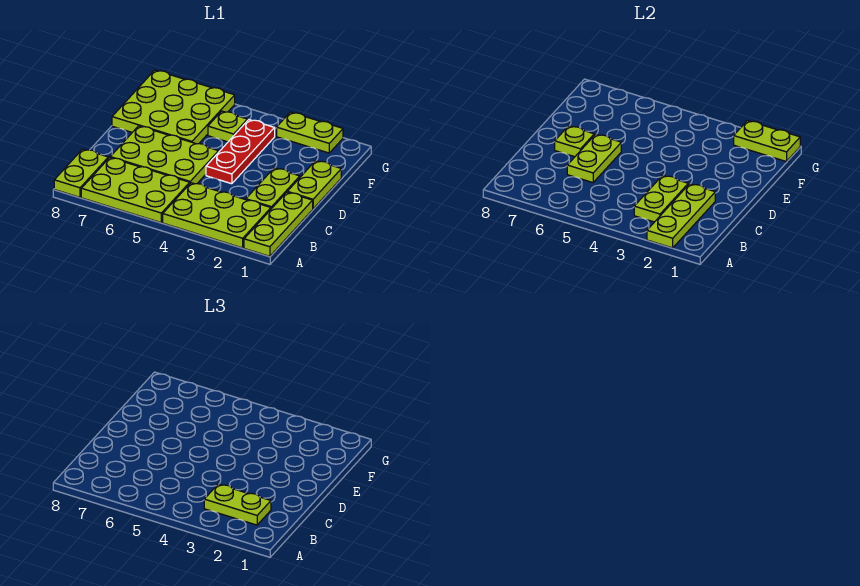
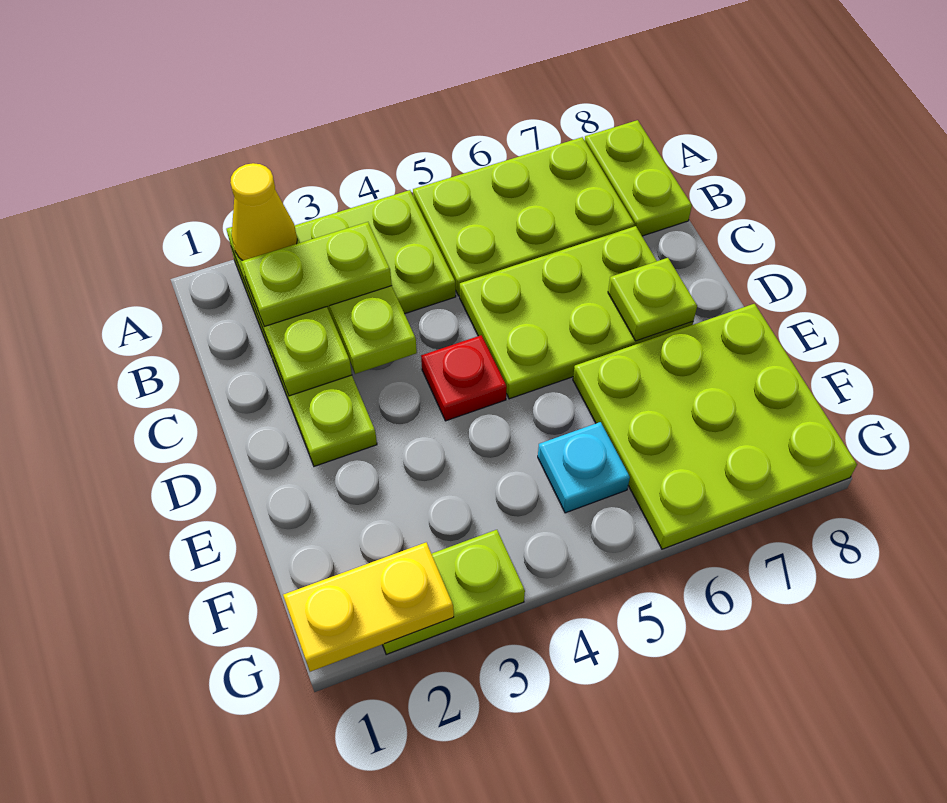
lime plate A1:C1 level 1 -> none
none -> yellow cone A2 level 3
lime plate C6:D6 level 2 -> none
lime plate D1:E1 level 1 -> none
red plate D4:F4 level 1 -> red plate D4 level 1
lime plate F5 level 1 -> cyan plate F5 level 1
lime plate G1:G2 level 2 -> yellow plate G1:G2 level 2

